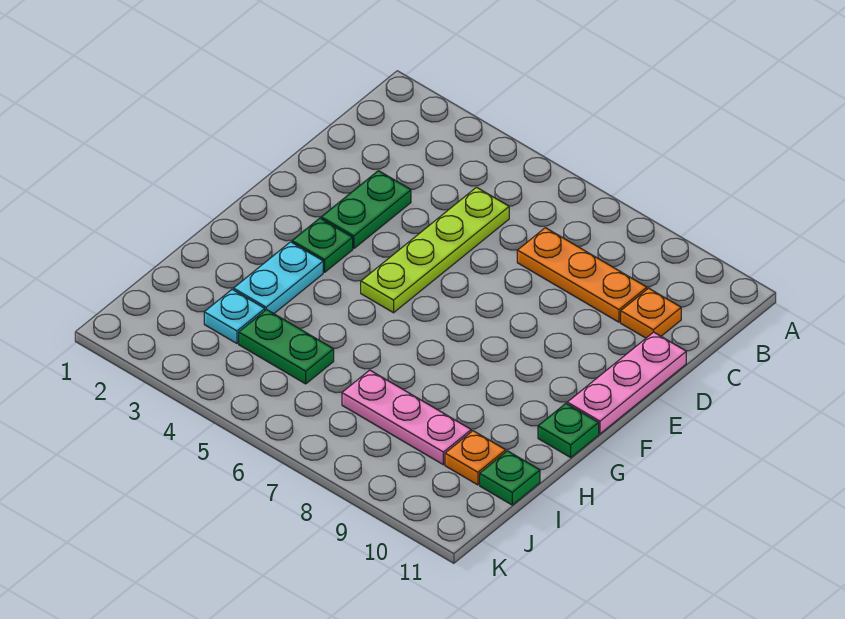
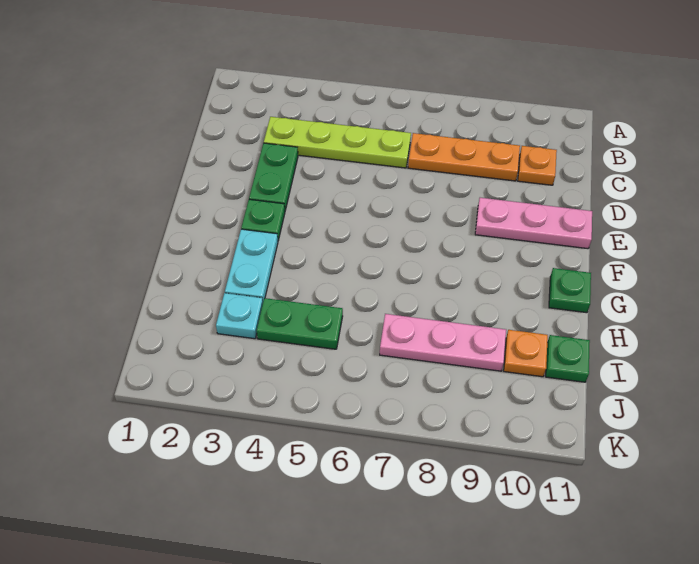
lime plate C5:F5 level 1 -> lime plate C3:C6 level 1
pink plate D11:F11 level 1 -> pink plate E9:E11 level 1

